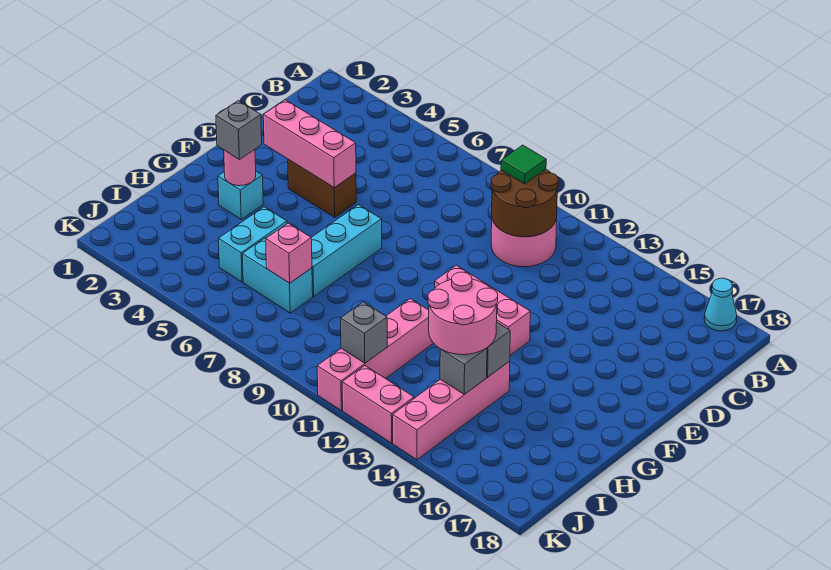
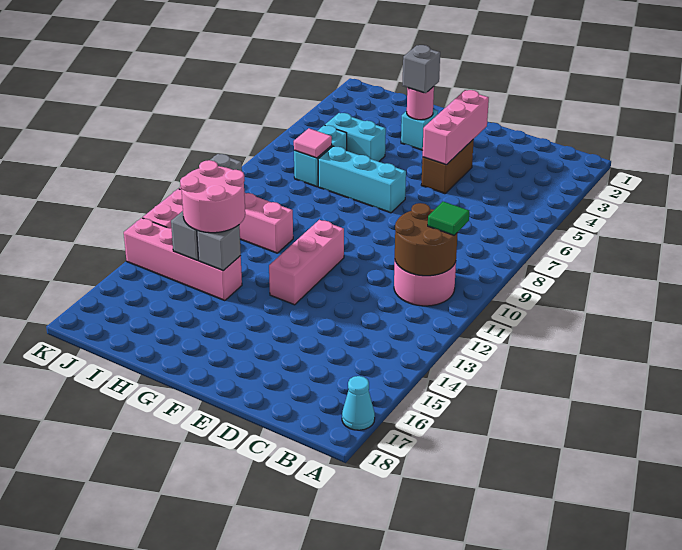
pink brick I7 level 2 -> pink tile I7 level 2

